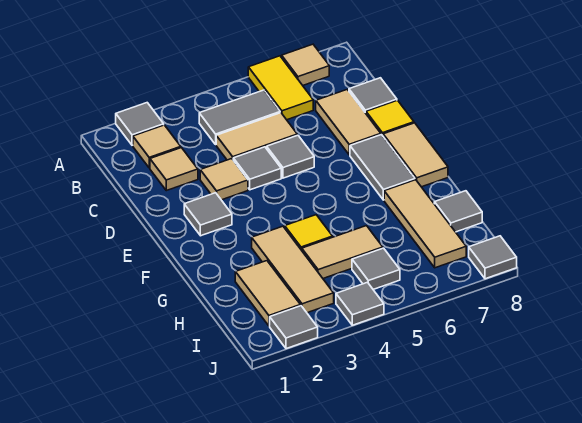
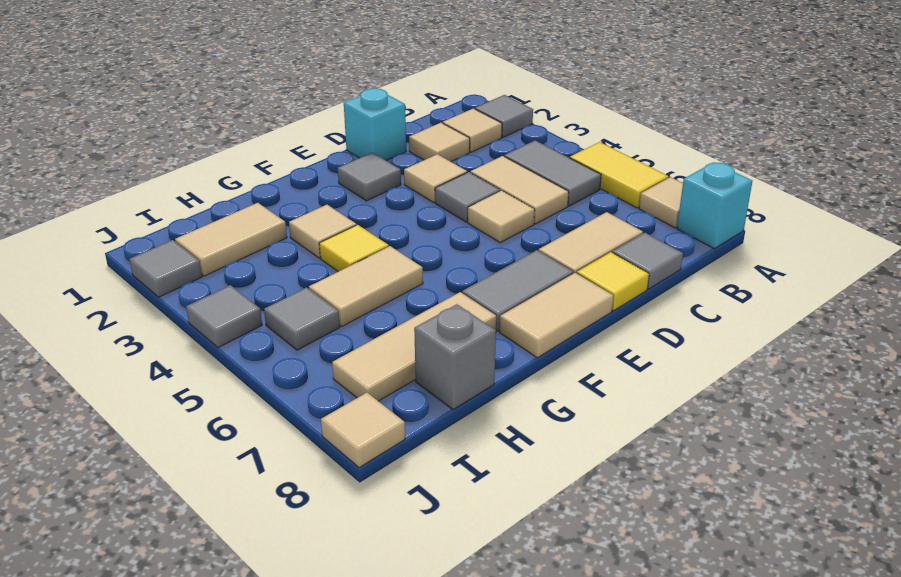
yellow tile A6:B6 level 1 -> yellow tile A5:A6 level 1
none -> cyan brick A8 level 1
none -> cyan brick D1 level 1
grey tile D5 level 1 -> tan tile D5 level 1
tan tile G3:I3 level 1 -> tan tile G3 level 1
tan tile H4:H5 level 1 -> tan tile G5:H5 level 1
grey tile H8 level 1 -> grey brick H8 level 1
grey tile J8 level 1 -> tan tile J8 level 1

